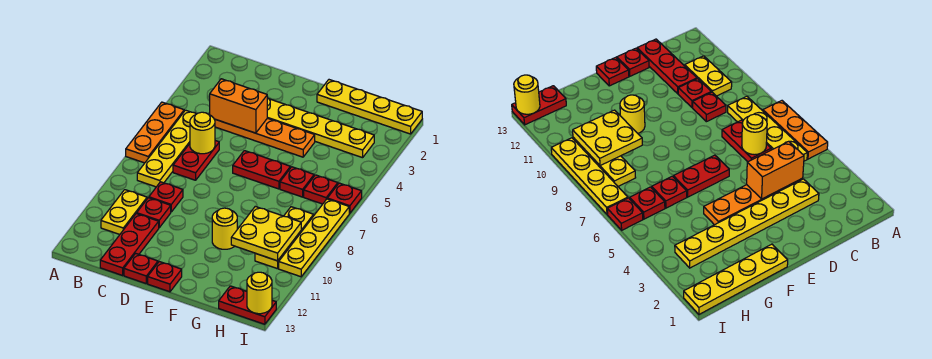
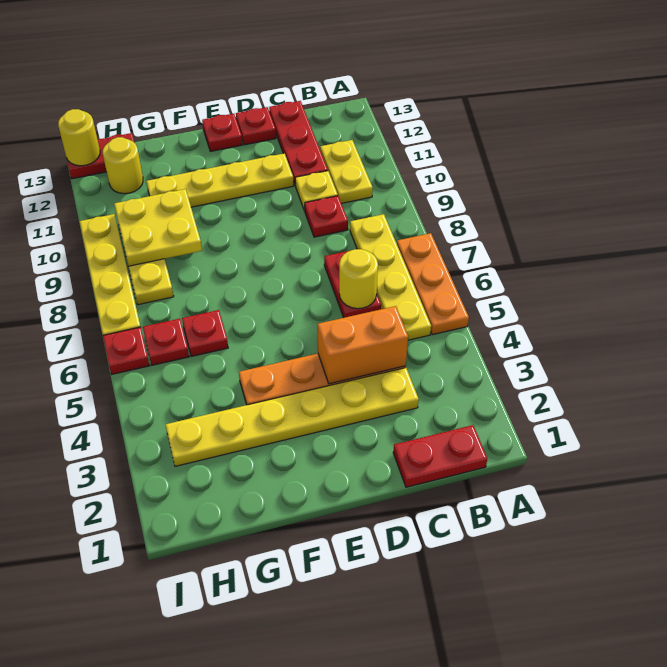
red plate C10 level 1 -> yellow plate C10 level 1
red plate E6:F6 level 1 -> red plate B1:C1 level 1
yellow plate F1:I1 level 1 -> yellow plate D11:G11 level 1
yellow round brick F10 level 1 -> yellow round brick H12 level 1

